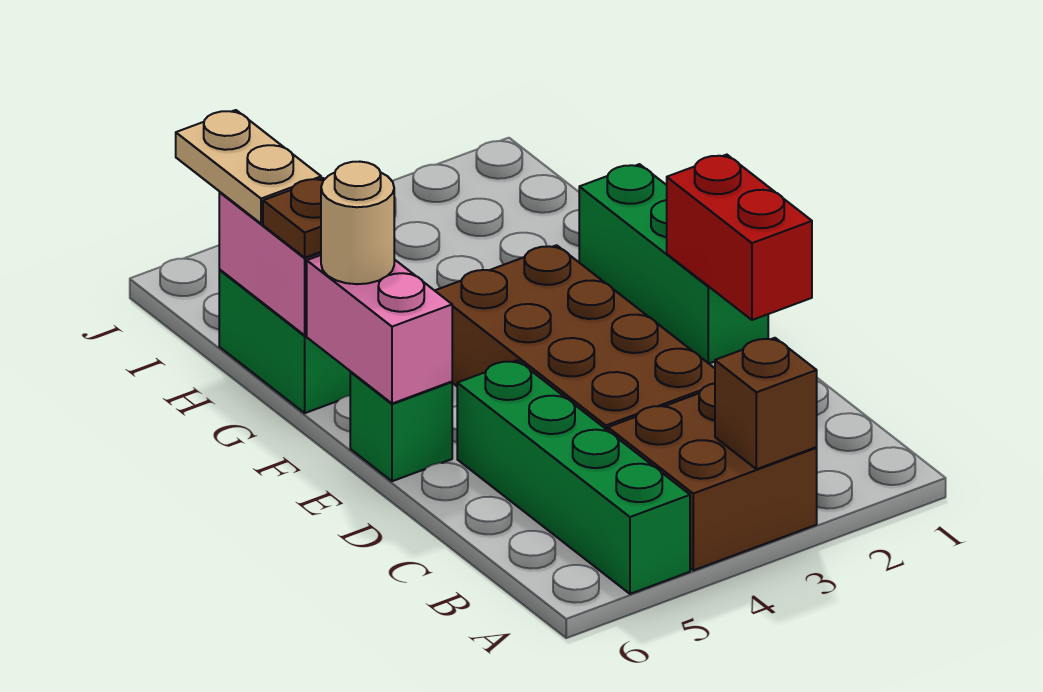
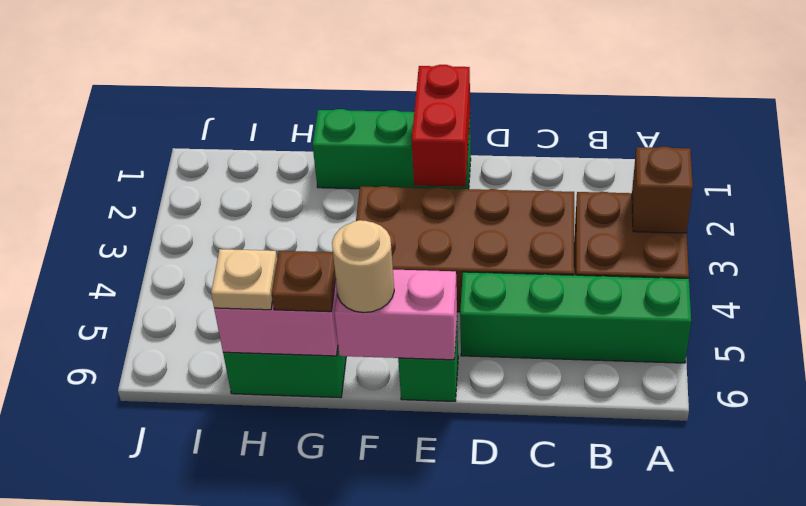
red brick D1:E1 level 2 -> red brick E1:E2 level 2
tan plate H6:I6 level 3 -> tan plate H6 level 3

